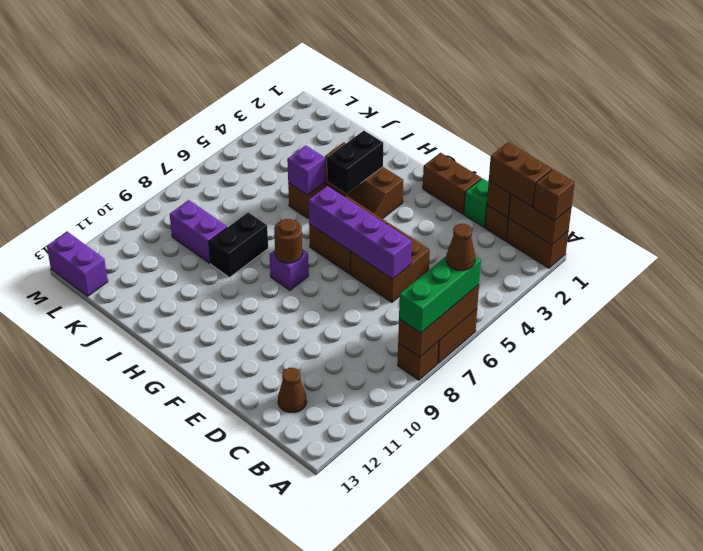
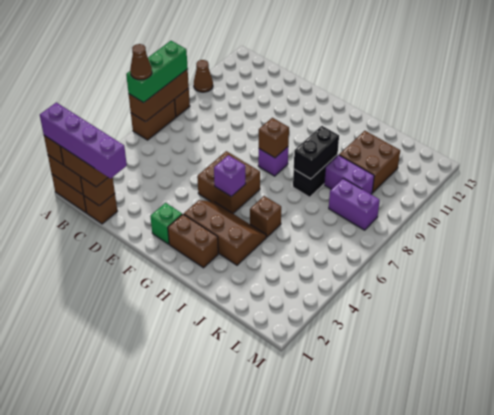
brown cone C12 level 1 -> brown cone A10 level 1
green brick D1 level 1 -> green brick F2 level 1
brown brick D5:E6 level 1 -> brown brick J10:K11 level 1
purple brick D6:G6 level 2 -> purple brick A1:D1 level 4
brown brick E1:F1 level 1 -> brown brick G2:H2 level 1
brown round brick G8 level 2 -> brown brick G8 level 2
black brick H3:H4 level 2 -> black brick I8:I9 level 2
purple brick I5 level 2 -> purple brick G5 level 2
purple brick L13:M13 level 1 -> purple brick K8:L8 level 1

